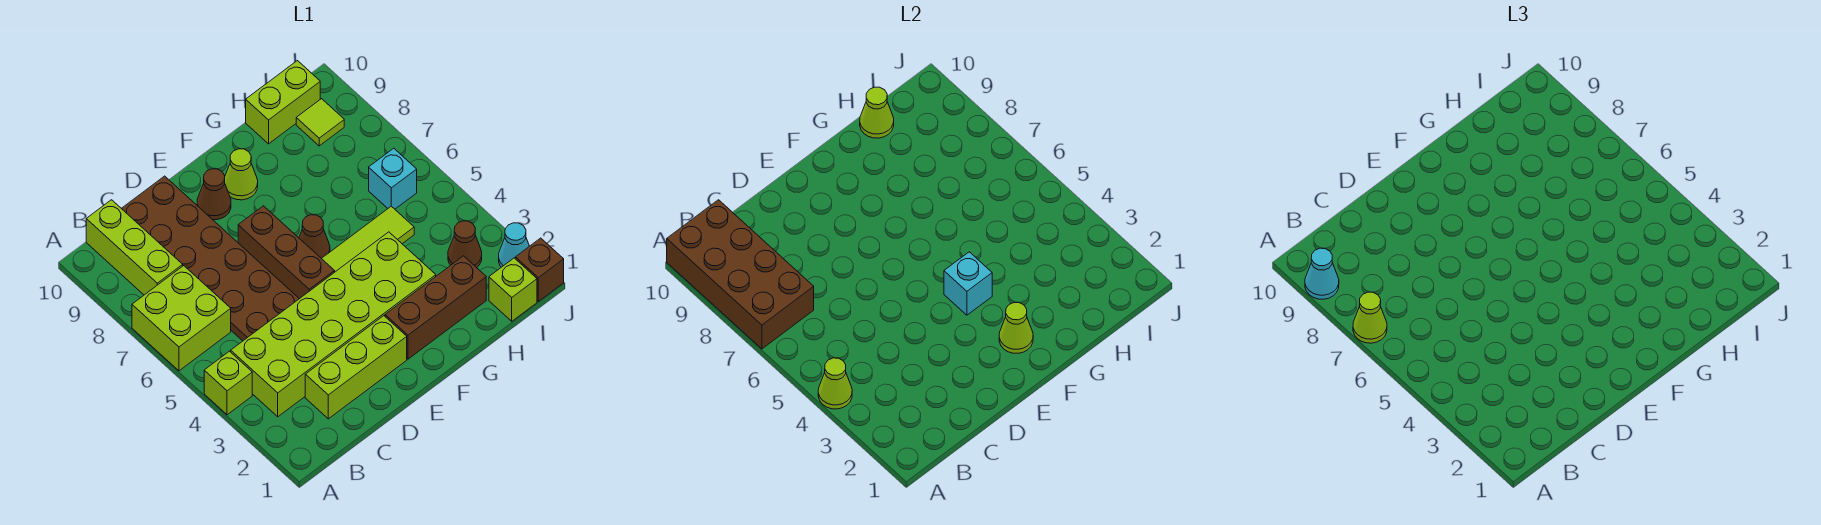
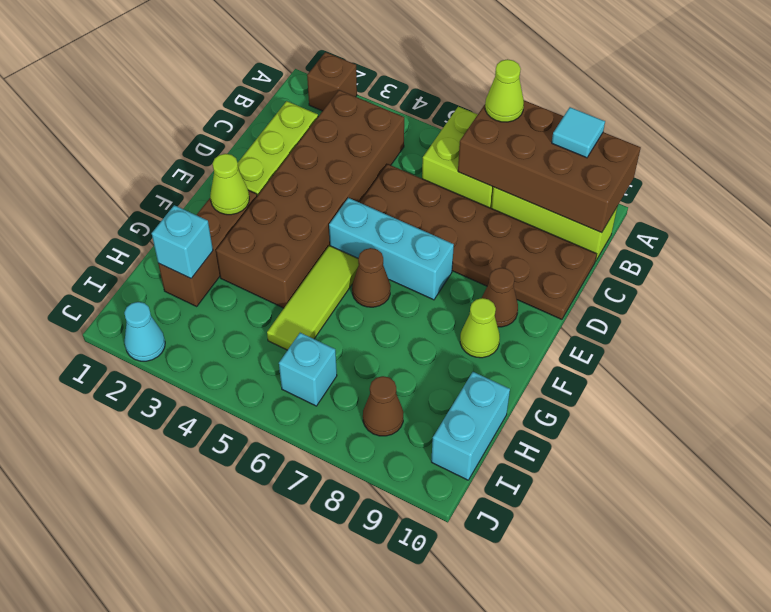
lime brick A4 level 1 -> none
lime cone A4 level 2 -> none
cyan cone A9 level 3 -> cyan tile A9 level 3
lime brick B3:G4 level 1 -> brown brick B3:G4 level 1
brown brick E5:E7 level 1 -> cyan brick E5:E7 level 1
cyan brick F4 level 2 -> cyan brick H2 level 2
lime brick H10:I10 level 1 -> cyan brick H10:I10 level 1
lime cone H10 level 2 -> none
lime brick I1 level 1 -> none
brown cone I3 level 1 -> brown cone I8 level 1
lime tile I9 level 1 -> none
brown brick J1 level 1 -> brown brick A2 level 1

